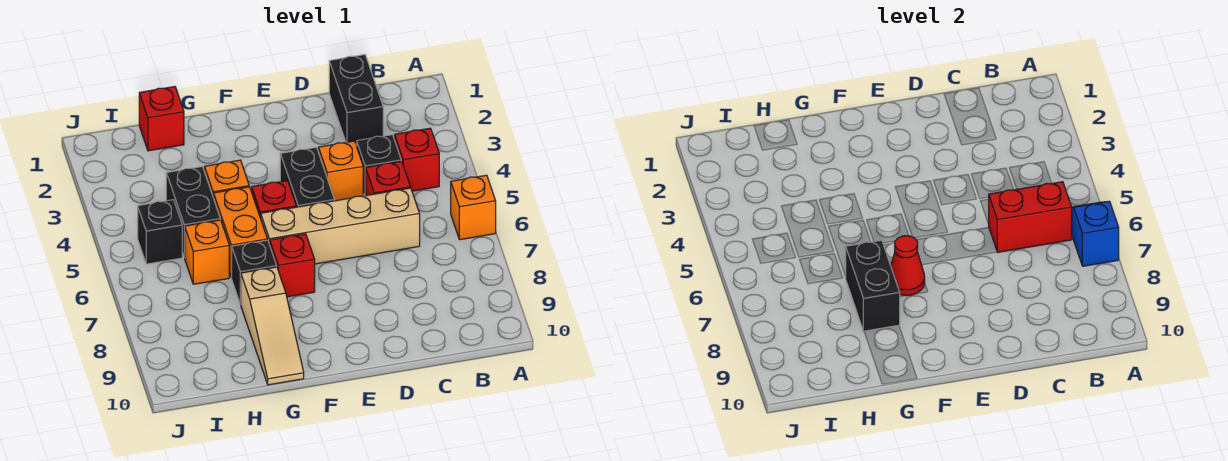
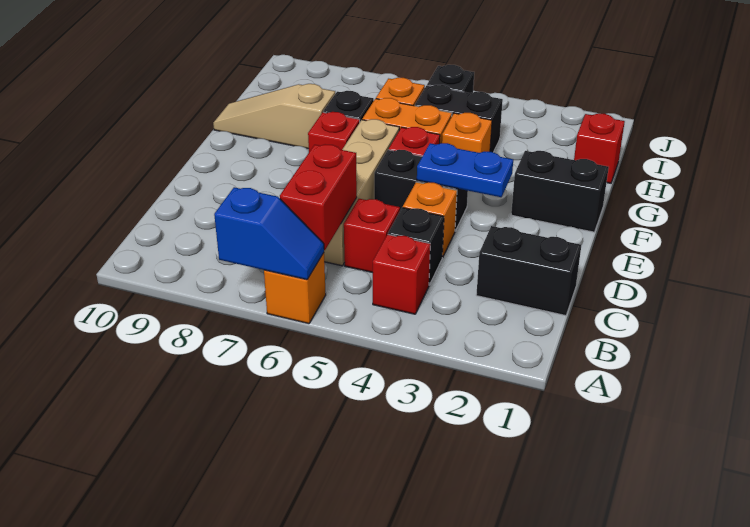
none -> blue plate E3:E4 level 2
red cone F7 level 2 -> none
black brick G7:G8 level 2 -> black brick F1:F2 level 1

